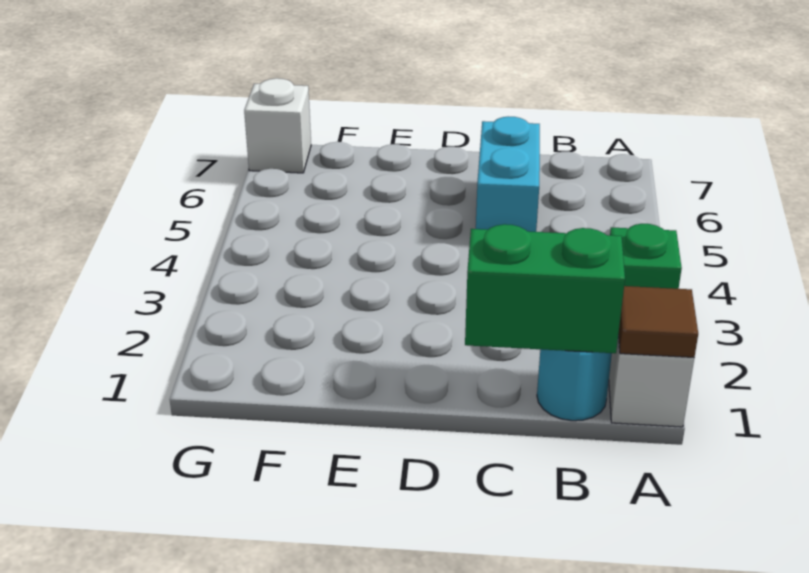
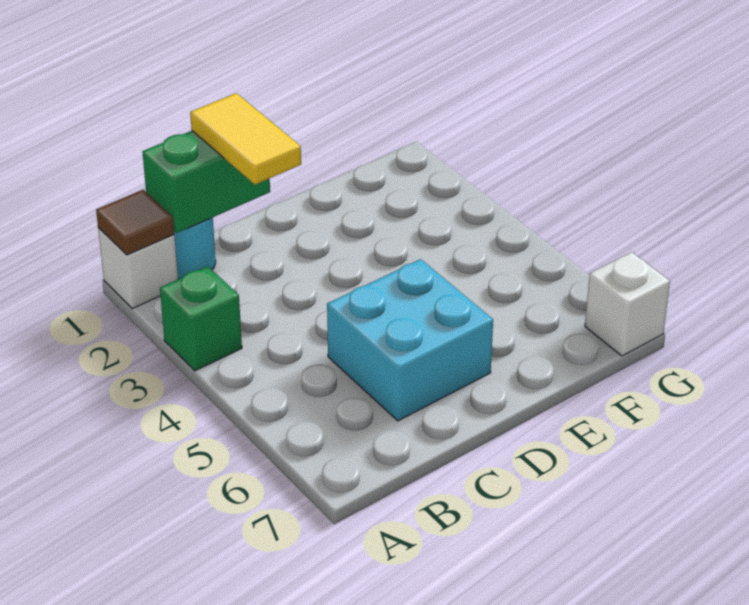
none -> yellow tile C1:C2 level 3
cyan brick C5:C6 level 1 -> cyan brick C5:D6 level 1

